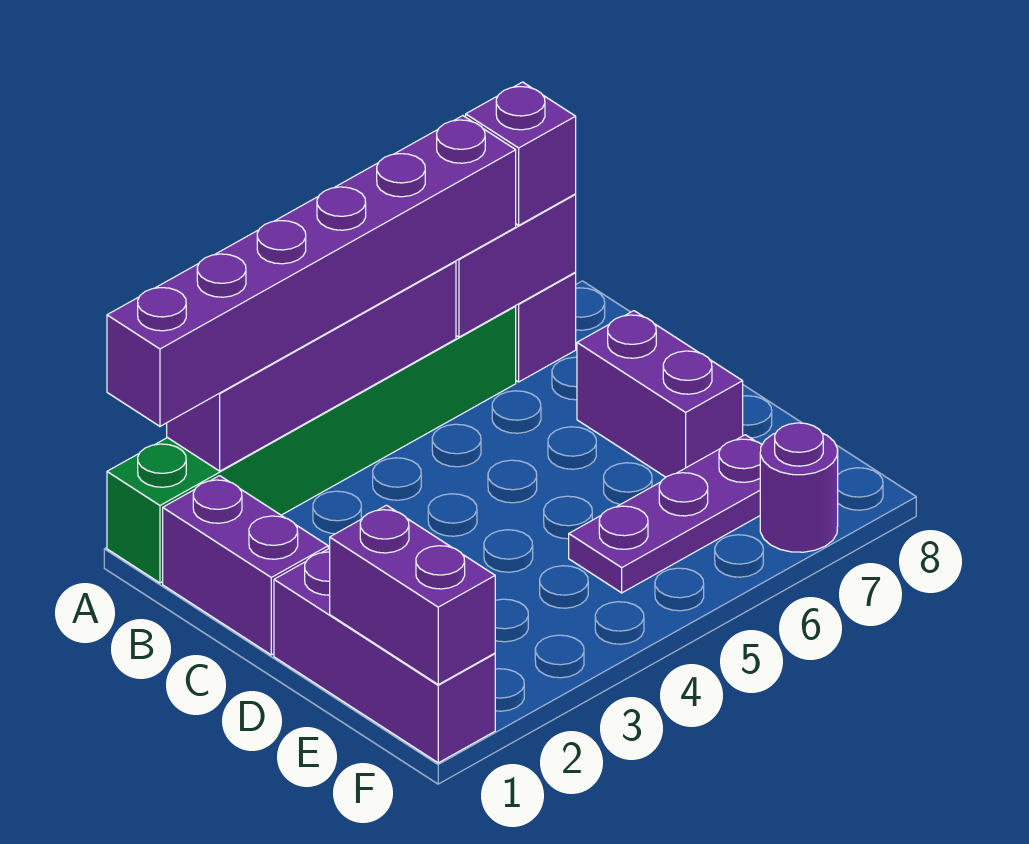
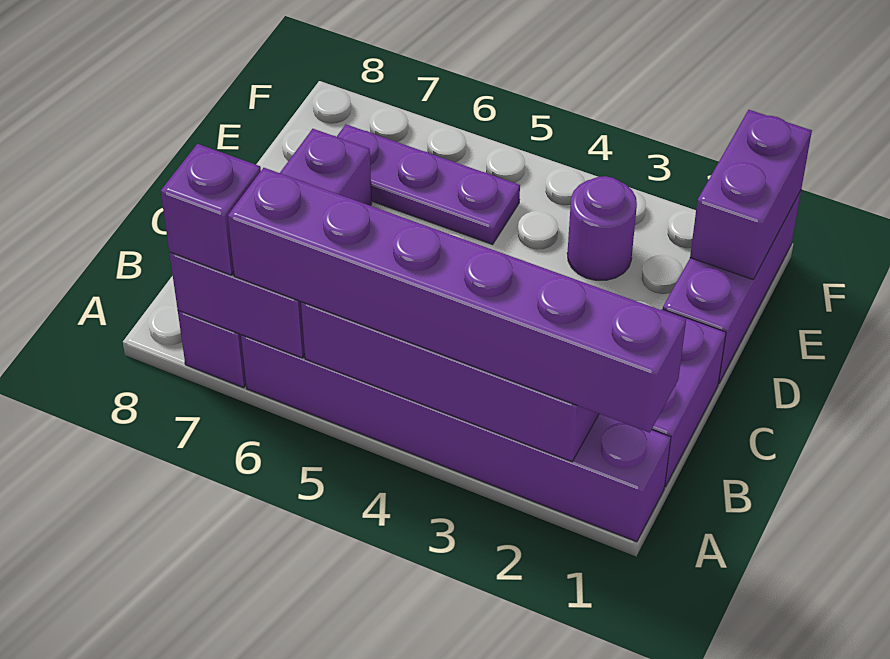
green brick A1:A6 level 1 -> purple brick A1:A6 level 1
purple round brick F7 level 1 -> purple round brick E3 level 1

